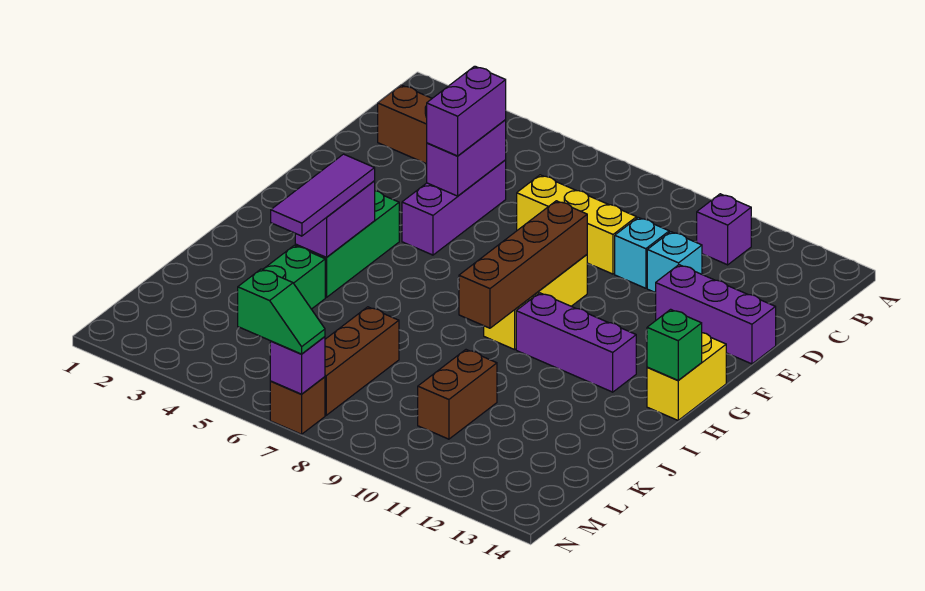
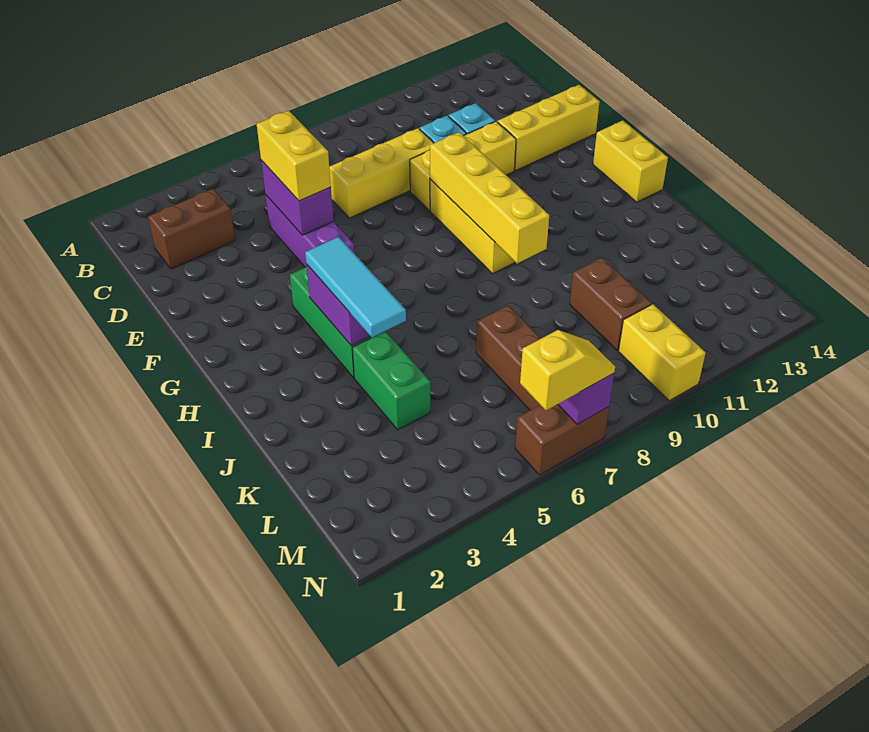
purple brick B11 level 1 -> none
purple brick D5:E5 level 3 -> yellow brick D5:E5 level 3
none -> yellow brick E9:E11 level 1
purple brick E12:E14 level 1 -> yellow brick E12:E14 level 1
brown brick F9:I9 level 2 -> yellow brick F9:I9 level 2
purple tile H4:J4 level 3 -> cyan tile H4:J4 level 3
purple brick H10:H12 level 1 -> none
green brick H14 level 2 -> none
none -> yellow brick M10:N10 level 1
green slope N6:N7 level 3 top 6 -> yellow slope N6:N7 level 3 top 6
brown brick N7 level 1 -> brown brick N6:N7 level 1

